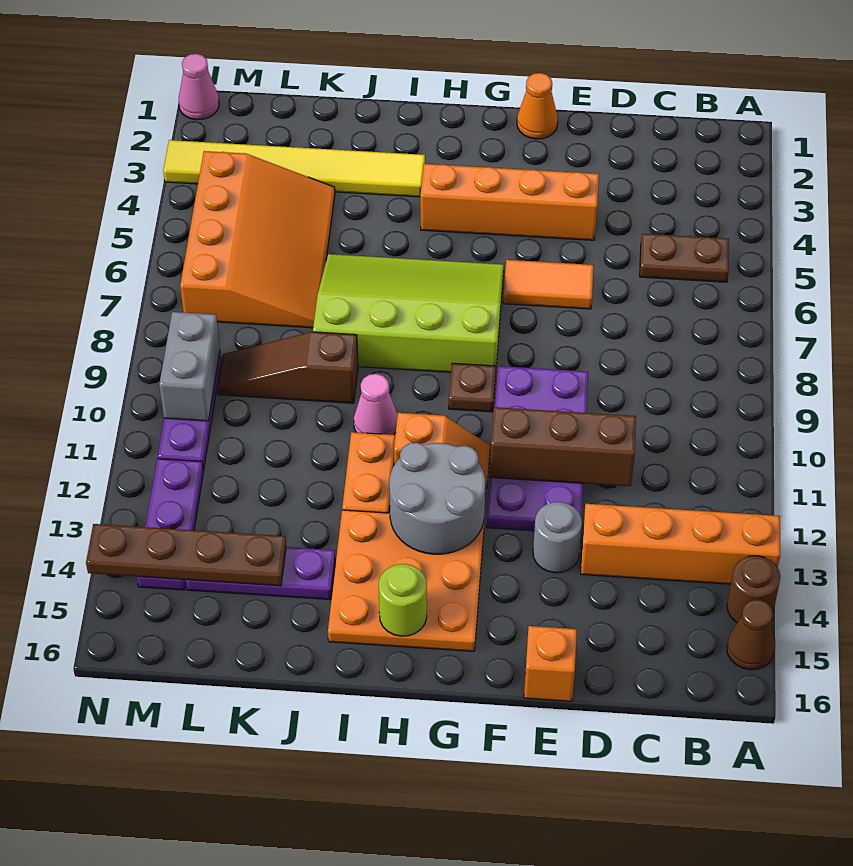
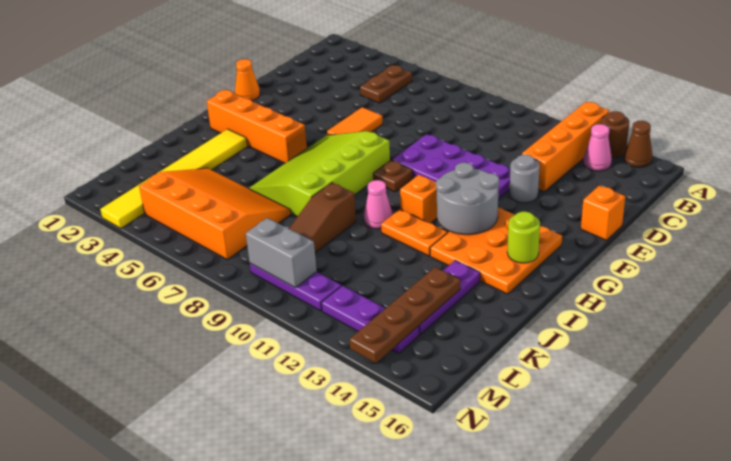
brown brick D11:F11 level 2 -> none
orange brick E4:H4 level 1 -> orange brick H2:H5 level 1
pink cone N1 level 1 -> pink cone B14 level 1

